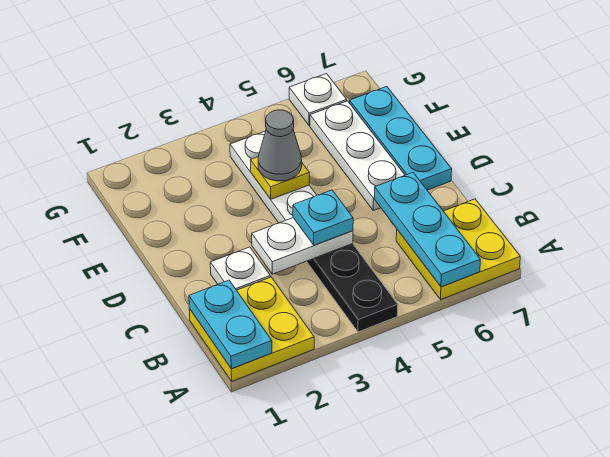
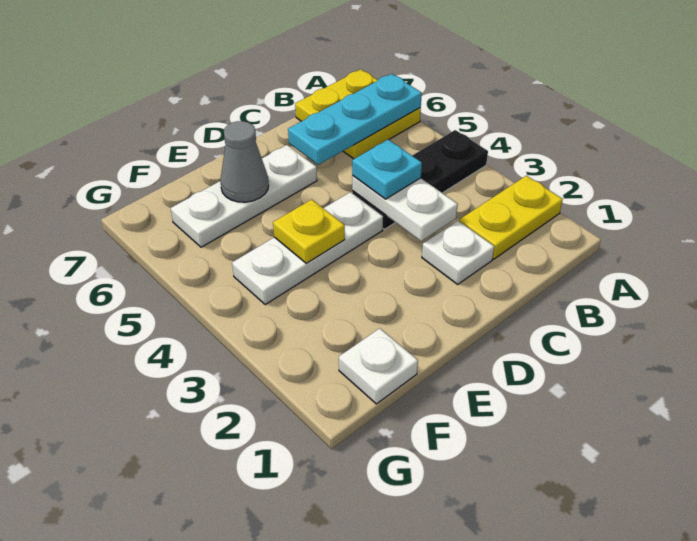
yellow plate A1:B2 level 1 -> yellow plate A2:B2 level 1
cyan plate A1:B1 level 2 -> none
cyan plate D7:F7 level 1 -> none
grey cone E4 level 3 -> grey cone E6 level 2
white plate G6 level 1 -> white plate F1 level 1

